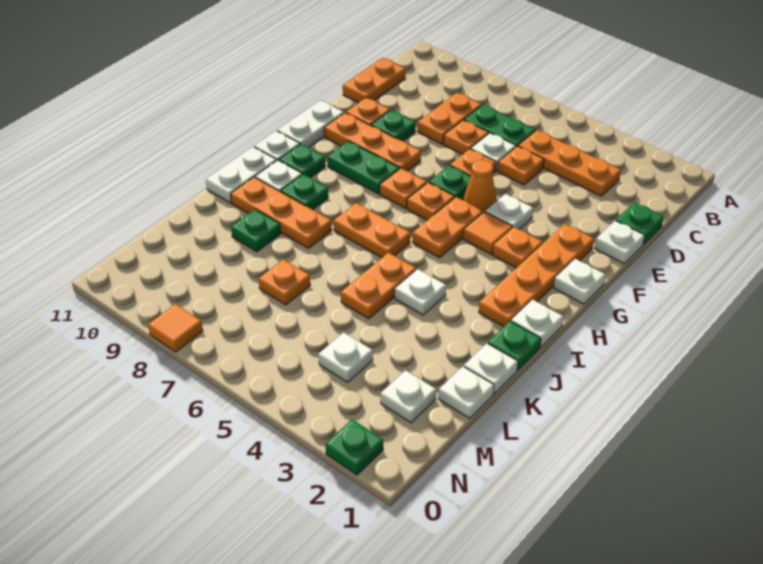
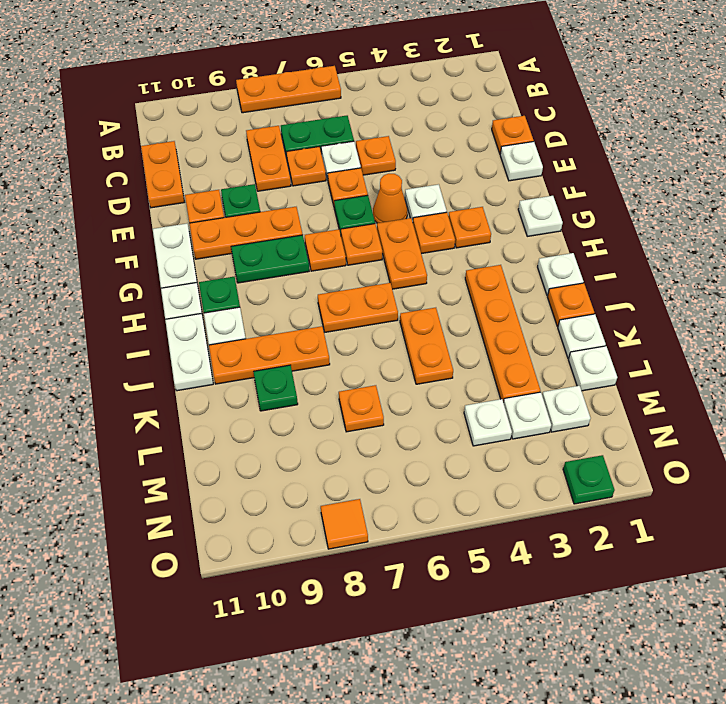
orange plate C3:C5 level 1 -> orange plate A6:A8 level 1
green plate D1 level 1 -> orange plate D1 level 1
orange plate F2:I2 level 1 -> orange plate I3:L3 level 1
orange tile G4 level 1 -> orange plate G4 level 1
green plate I9 level 1 -> none
green plate J1 level 1 -> orange plate J1 level 1
white plate J4 level 1 -> white plate M3 level 1

